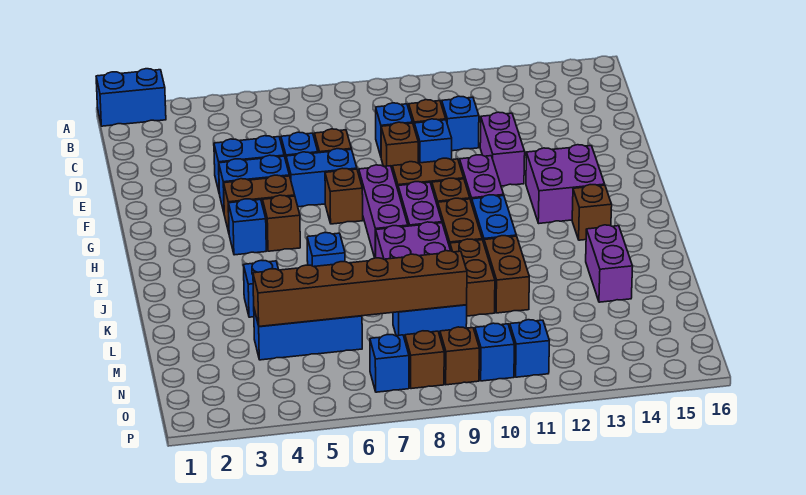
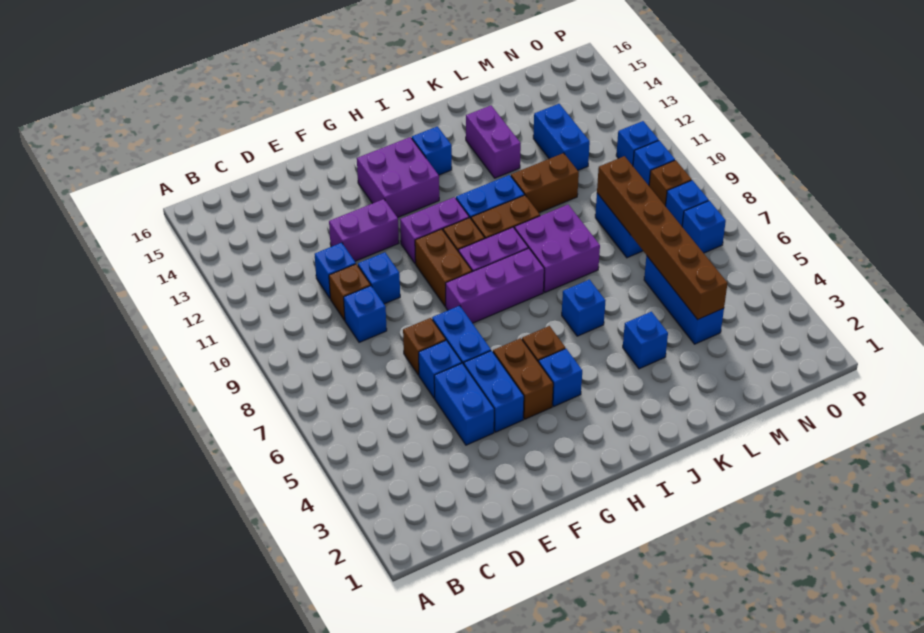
blue brick A1:A2 level 1 -> blue brick M12:M13 level 1
brown brick E9 level 1 -> none
brown brick G7 level 1 -> none
brown brick I14 level 1 -> blue brick I14 level 1
brown brick K10:L10 level 1 -> none
purple brick K14:L14 level 1 -> purple brick K13:K14 level 1
brown brick O8 level 1 -> blue brick O8 level 1

